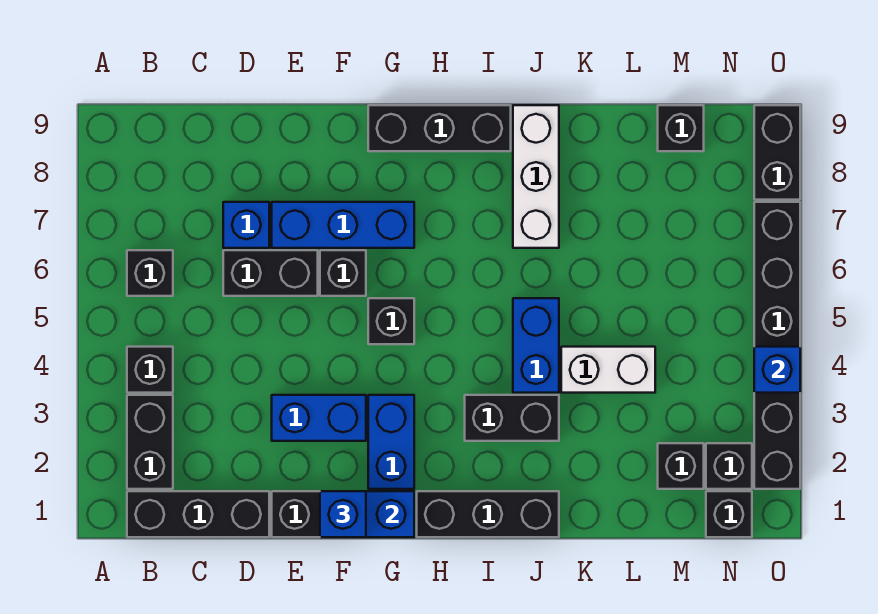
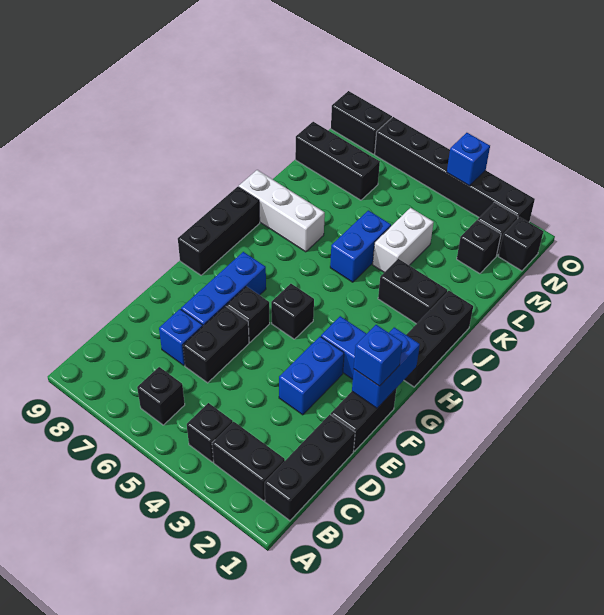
black brick I3:J3 level 1 -> black brick J2:J3 level 1
blue brick J4:J5 level 1 -> blue brick J5:K5 level 1
black brick M9 level 1 -> black brick M7:M9 level 1

